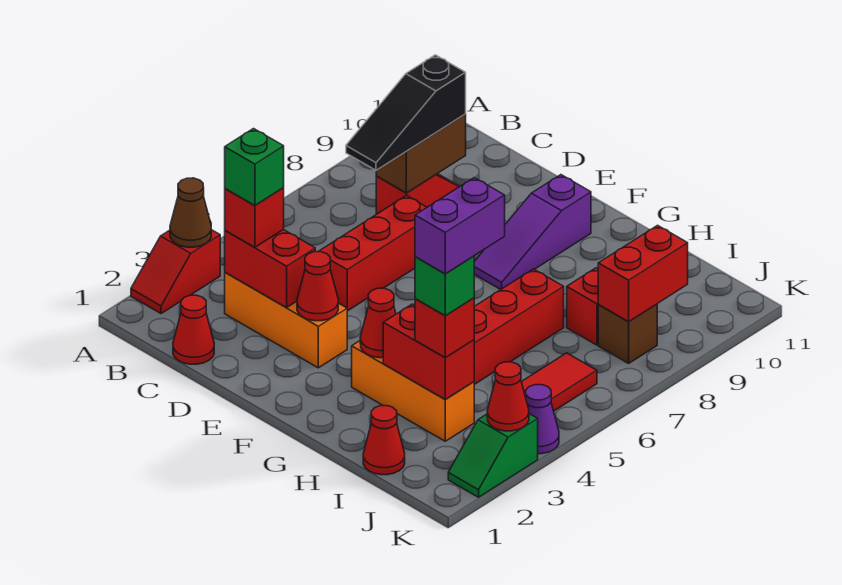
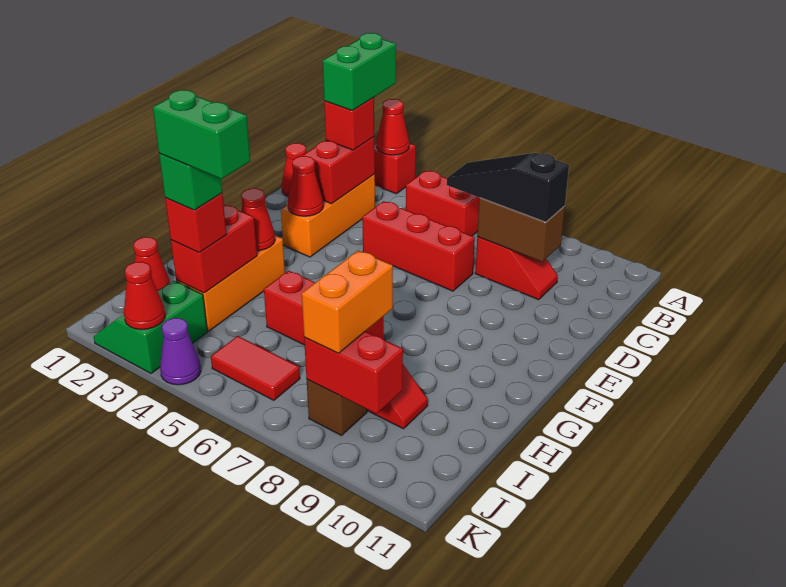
brown cone A3 level 2 -> red cone A3 level 2
none -> red brick B5:B6 level 1
green brick C3 level 4 -> green brick B3:C3 level 4
purple slope F8:F10 level 1 top 10 -> none
purple brick I3:I4 level 5 -> green brick I3:I4 level 5
none -> orange brick I8:J8 level 3
green slope K2:K3 level 1 top 3 -> green slope J2:K3 level 1 top 3

